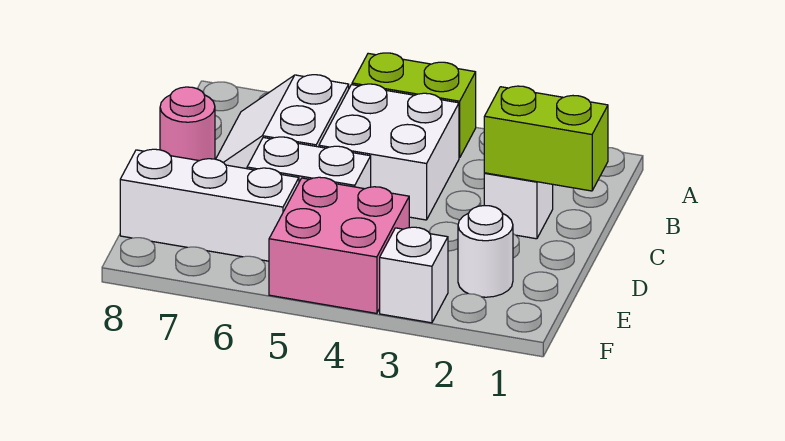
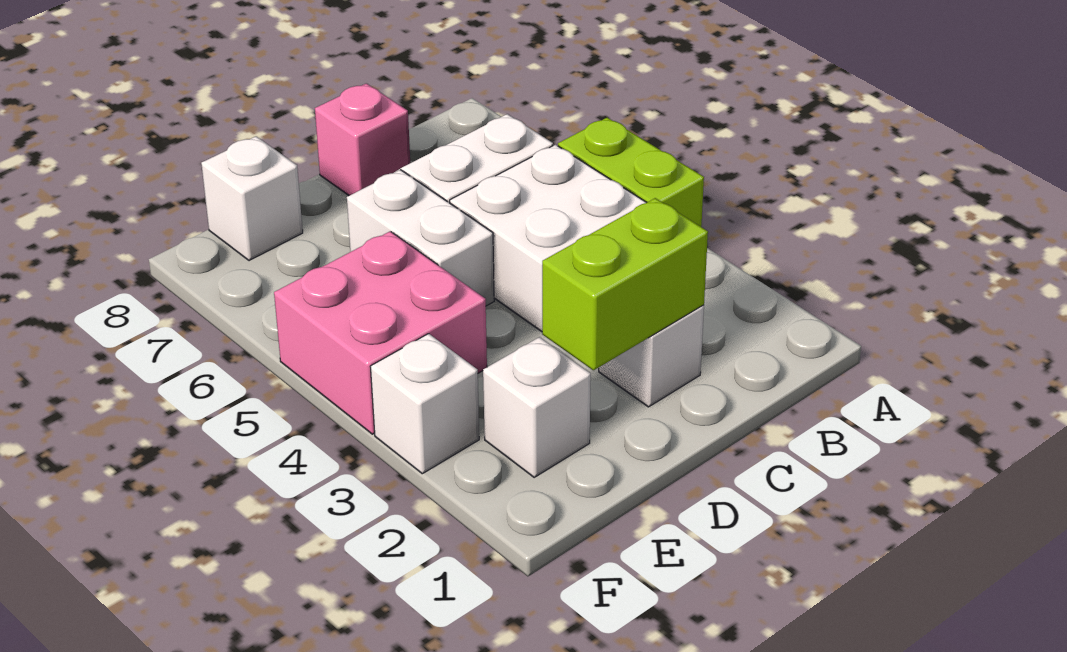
lime brick C1:C2 level 2 -> lime brick C2:D2 level 2
pink round brick C8 level 1 -> pink brick C8 level 1
white round brick E2 level 1 -> white brick E2 level 1
white brick E6:E8 level 1 -> white brick E8 level 1

